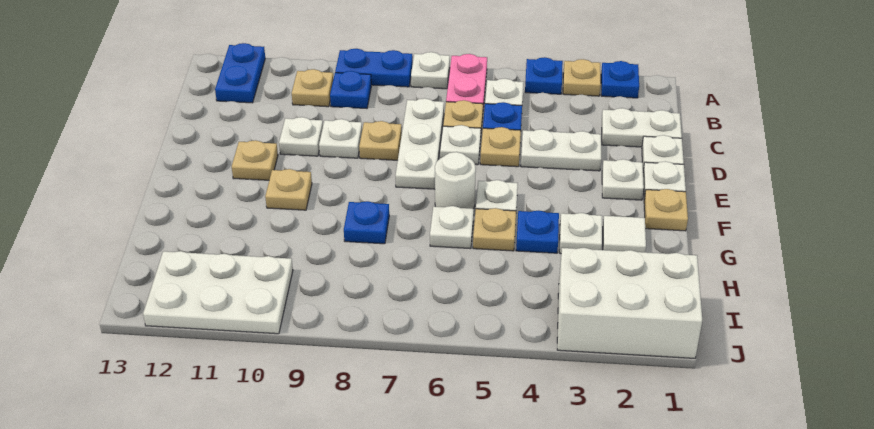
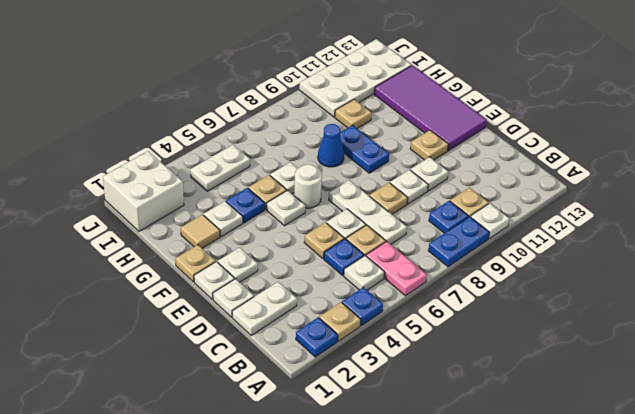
white plate A7 level 1 -> white plate A10 level 1
blue plate A12:B12 level 1 -> blue plate F9:G9 level 1
white plate D3:D4 level 1 -> white plate I4:I5 level 1
none -> purple tile E12:H13 level 1
tan plate F10 level 1 -> tan plate H10 level 1
white tile G2 level 1 -> tan tile G2 level 1
blue plate G8 level 1 -> blue cone G8 level 1
white brick I1:J3 level 1 -> white brick I1:J2 level 1
white plate I10:J12 level 1 -> white plate I10:J13 level 1

